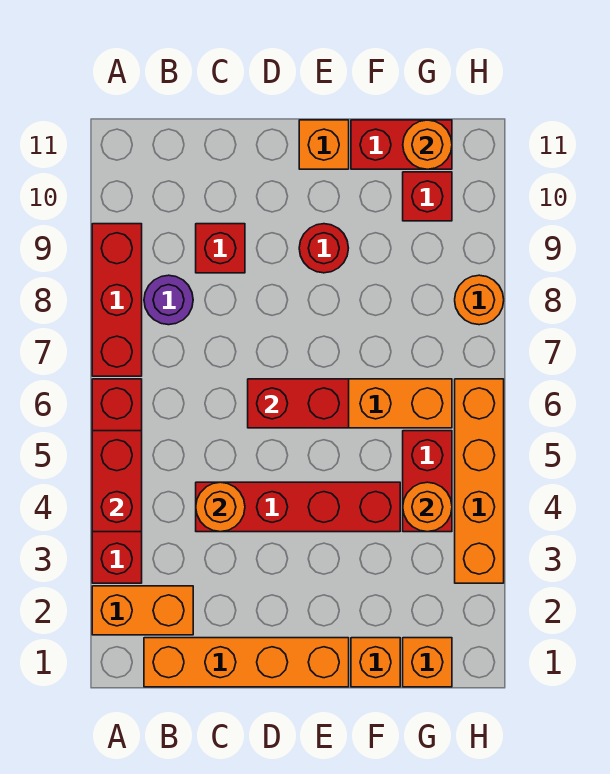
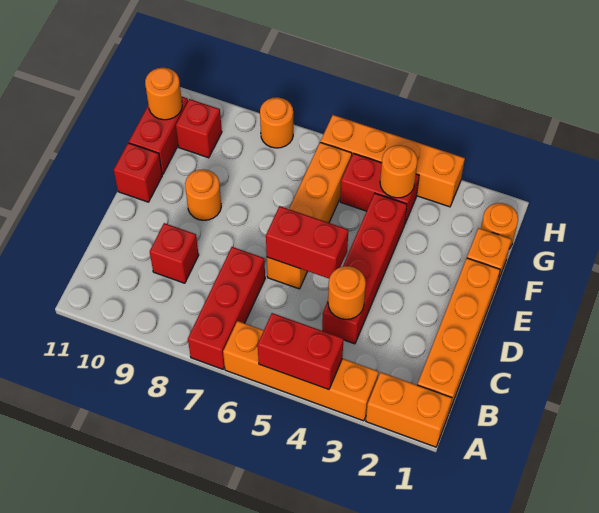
orange brick A2:B2 level 1 -> orange brick A1:A2 level 1
red brick A3:A6 level 1 -> orange brick A3:A6 level 1
red brick A7:A9 level 1 -> red brick A7:C7 level 1
purple round brick B8 level 1 -> none
red brick D6:E6 level 2 -> red brick D5:D6 level 2
red round brick E9 level 1 -> orange round brick E9 level 1
orange brick E11 level 1 -> red brick E11 level 1
orange brick G1 level 1 -> orange round brick G1 level 1

